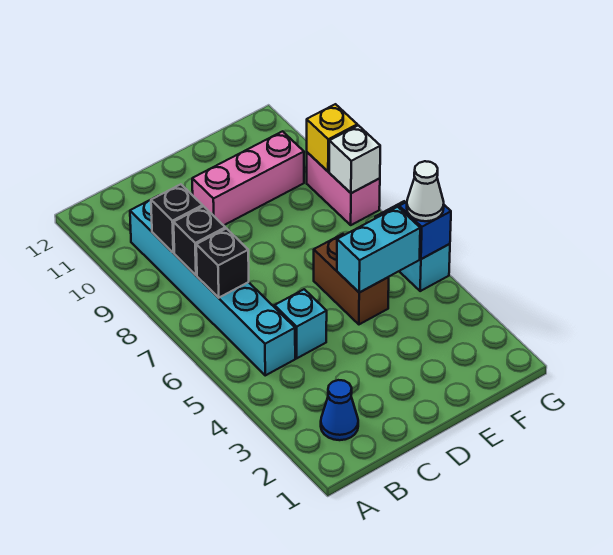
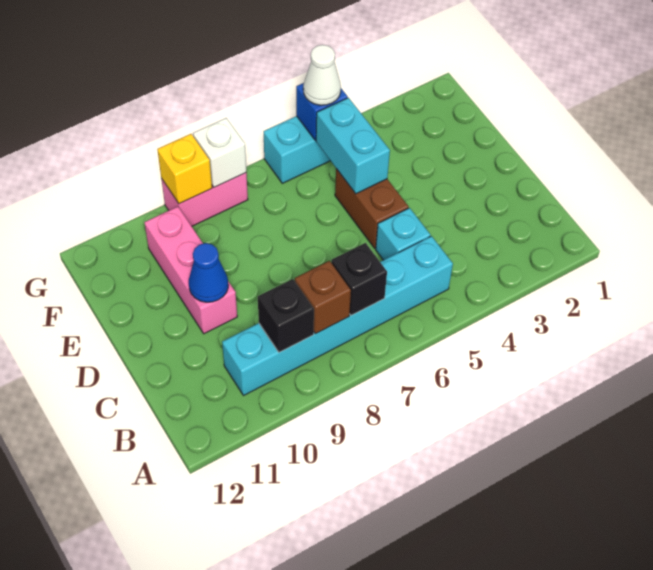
blue cone B2 level 1 -> blue cone D10 level 2
black brick B8 level 2 -> brown brick B8 level 2
brown brick E5:E6 level 1 -> brown brick D5:E5 level 1

